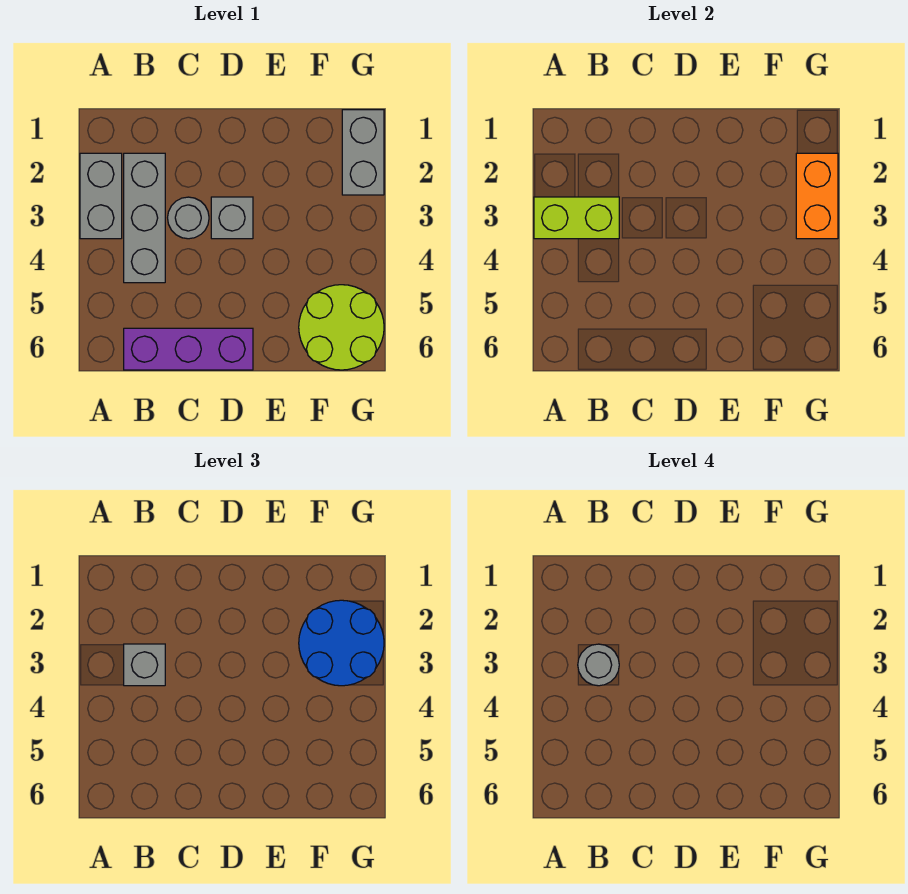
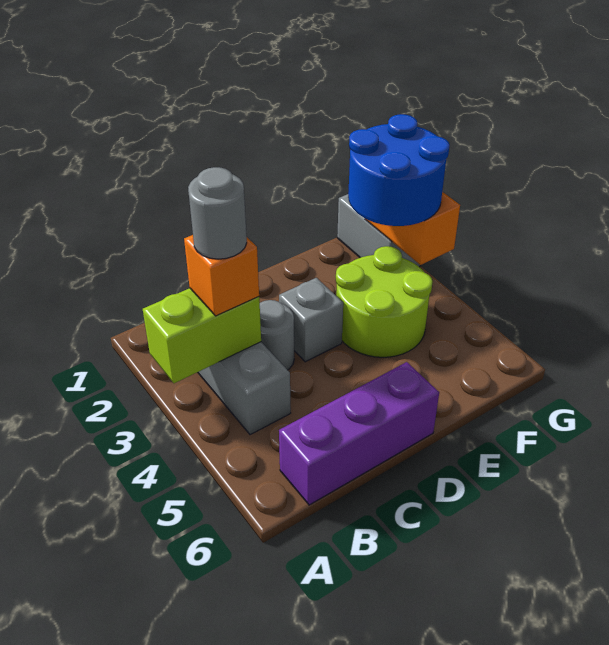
grey brick A2:A3 level 1 -> none
grey brick B3 level 3 -> orange brick B3 level 3
lime round brick F5:G6 level 1 -> lime round brick E3:F4 level 1

